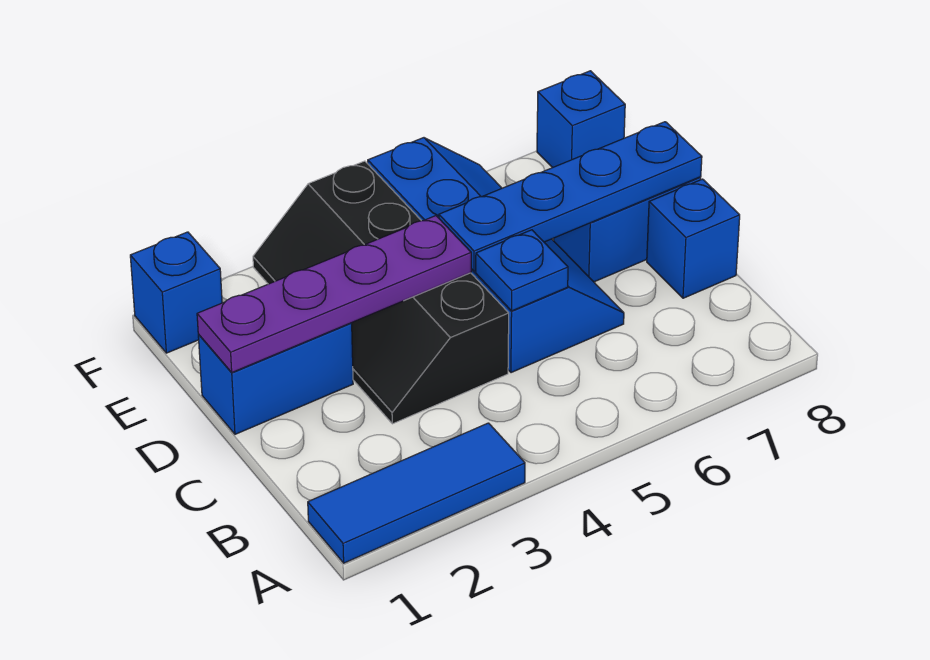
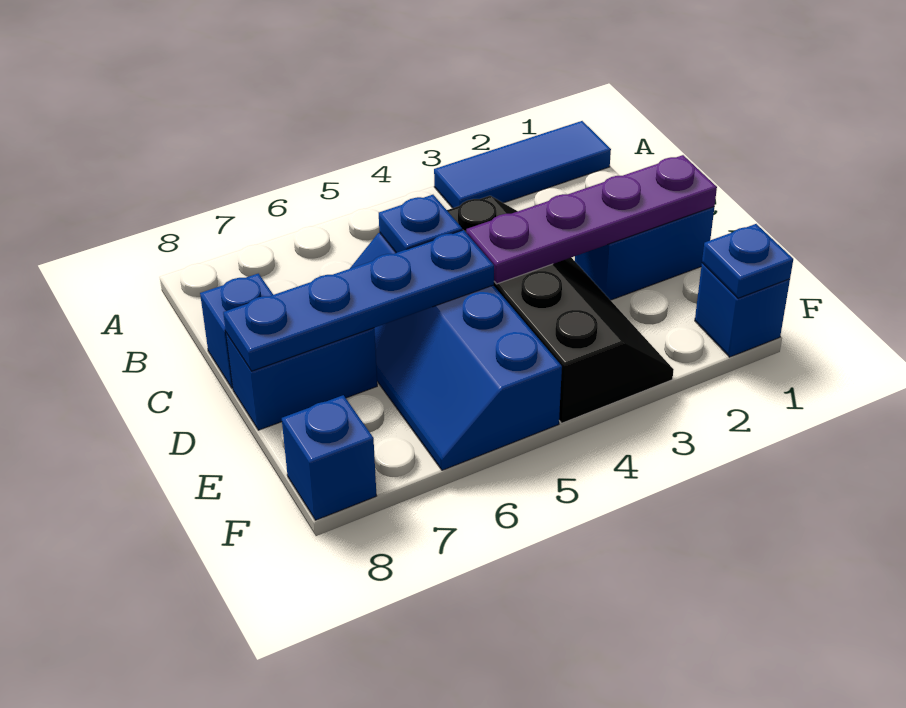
none -> blue plate F1 level 2

